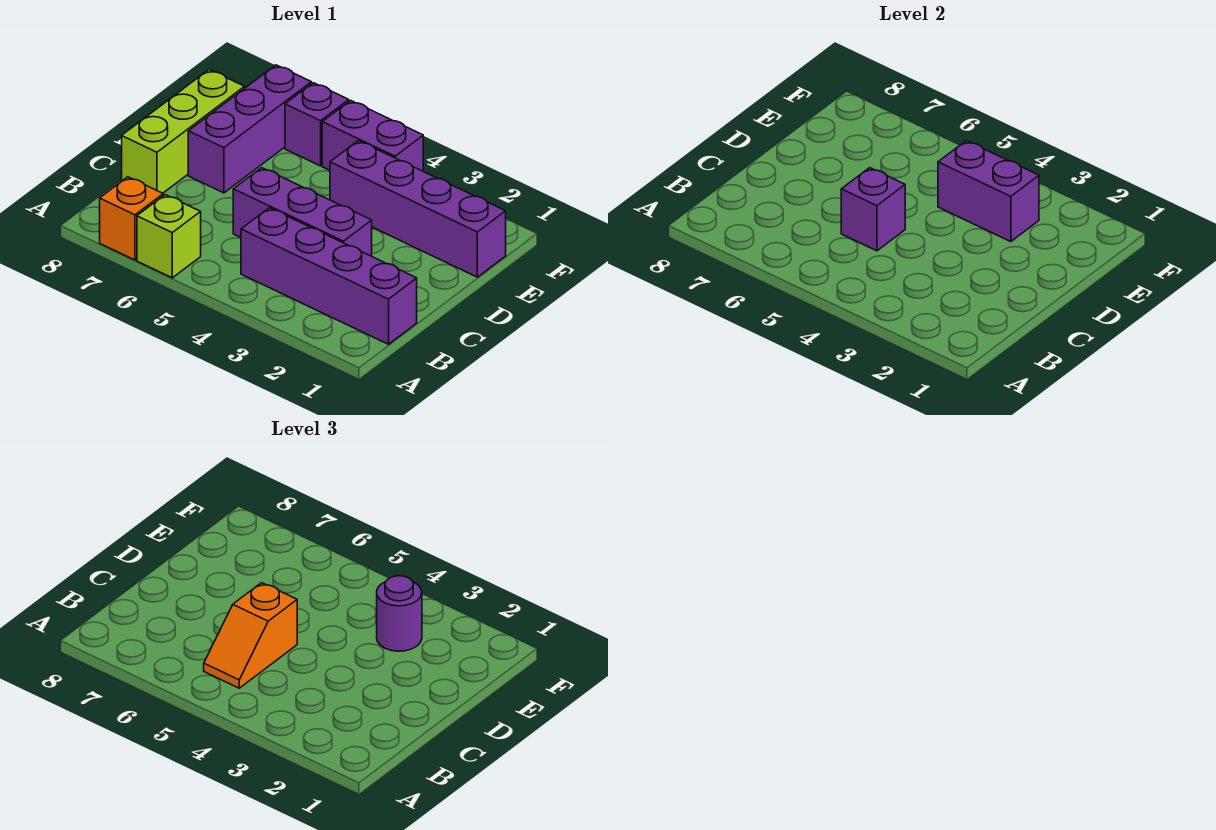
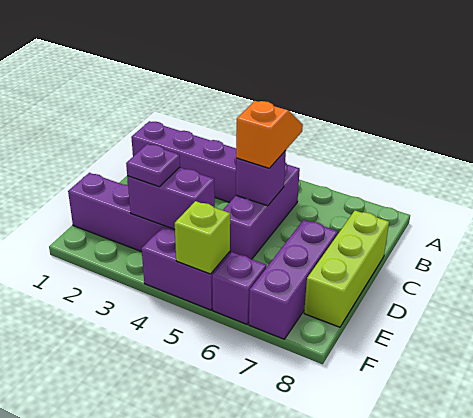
lime brick A6 level 1 -> lime brick F5 level 2
orange brick A7 level 1 -> none
purple brick C3:C5 level 1 -> purple brick B5:D5 level 1
purple round brick E3 level 3 -> purple plate E3 level 3

